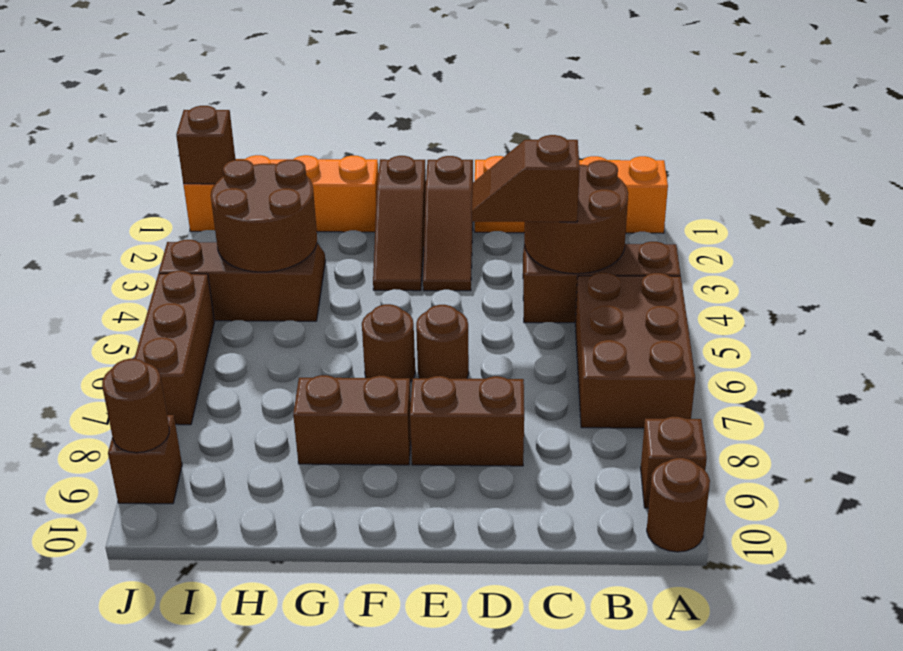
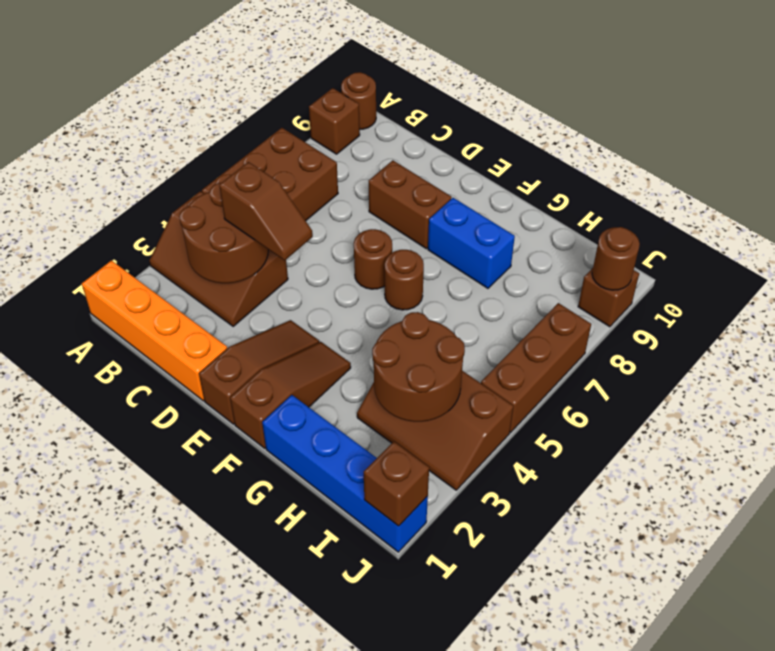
brown brick F8:G8 level 1 -> blue brick F8:G8 level 1
orange brick G1:J1 level 1 -> blue brick G1:J1 level 1

